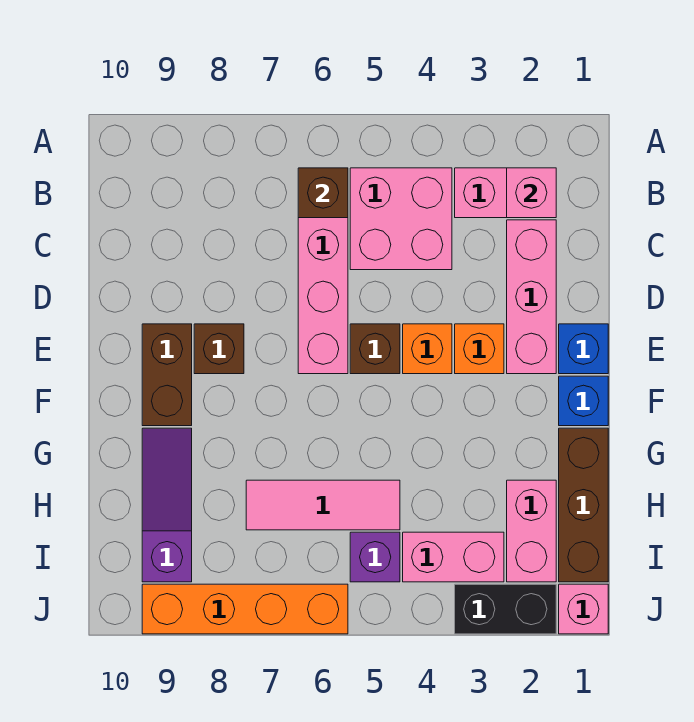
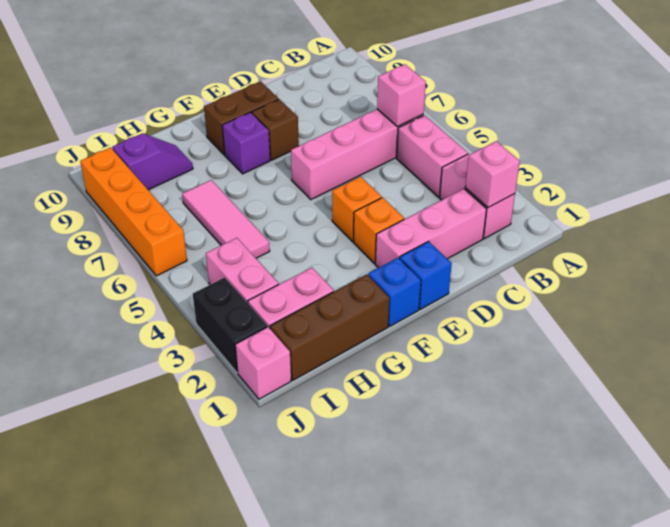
pink brick B4:C5 level 1 -> pink brick B4:B5 level 1
brown brick B6 level 2 -> pink brick B6 level 2
brown brick E5 level 1 -> none
purple slope G9:I9 level 1 top I -> purple slope H9:I9 level 1 top I
purple brick I5 level 1 -> purple brick F8 level 1

